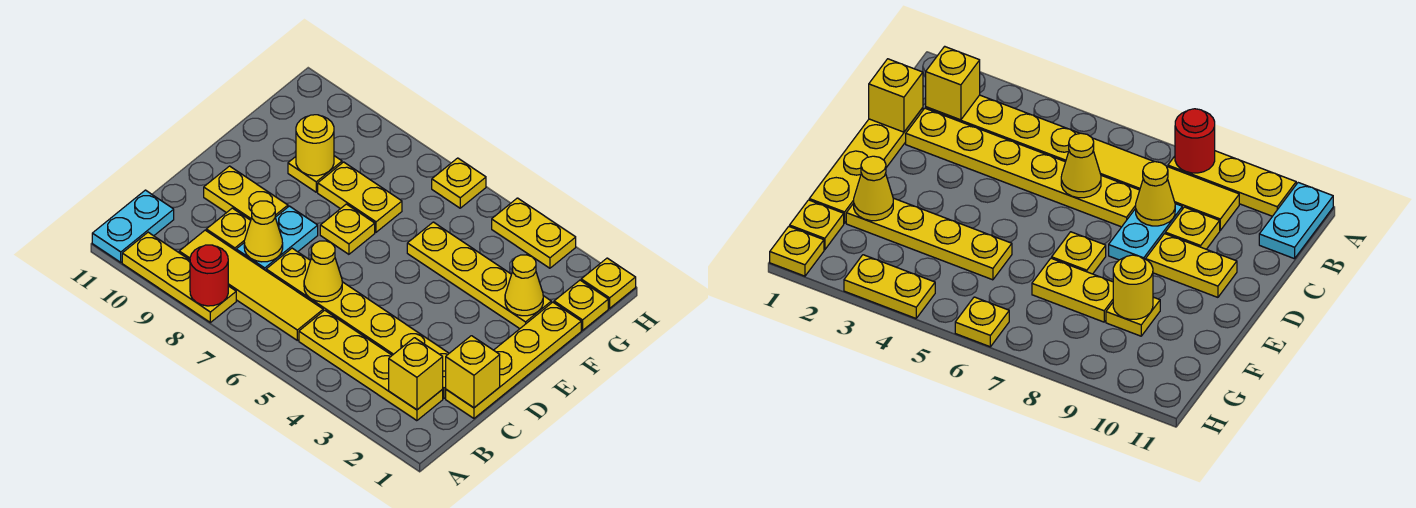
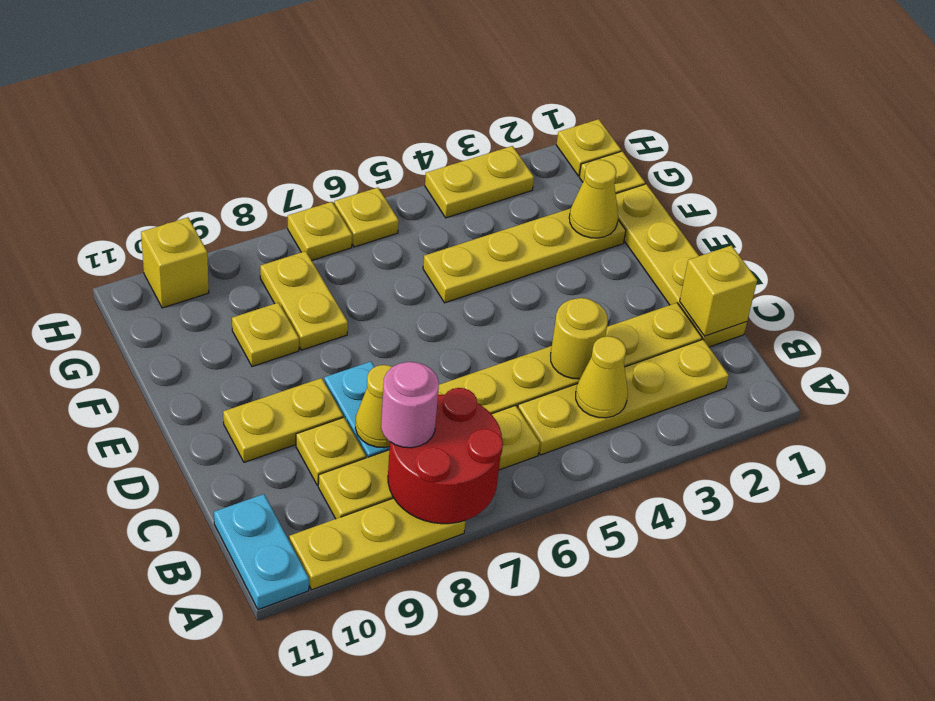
red round brick A8 level 2 -> red round brick A7:B8 level 2
yellow brick B2 level 2 -> yellow brick H10 level 1
yellow tile B6:B9 level 1 -> yellow plate B6:B9 level 1
none -> pink round brick B8 level 3
yellow cone C6 level 2 -> yellow cone B4 level 2
yellow plate E7 level 1 -> yellow plate H7 level 1
yellow plate F7:F8 level 1 -> yellow plate F8:G8 level 1
yellow round brick F9 level 2 -> yellow round brick C4 level 2

